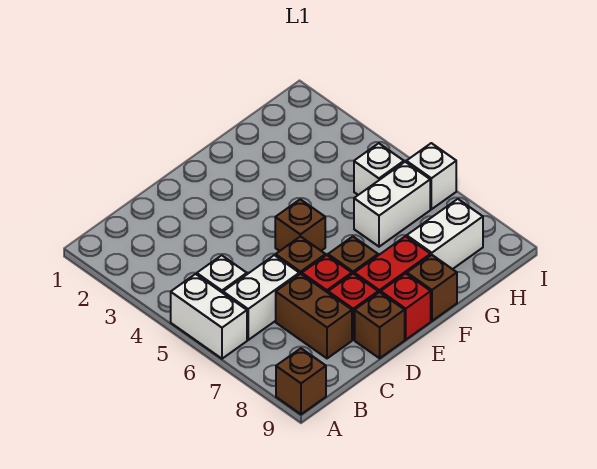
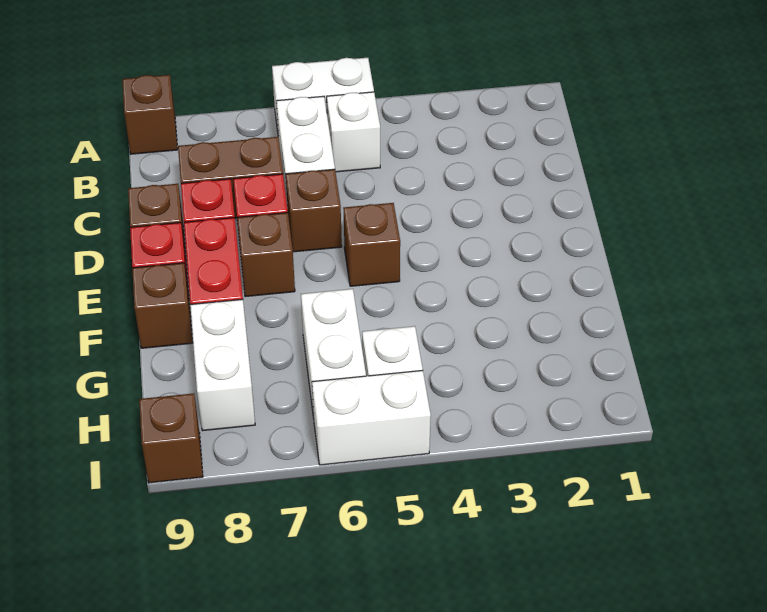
white brick I6 level 1 -> white brick I5:I6 level 1
none -> brown brick I9 level 1

